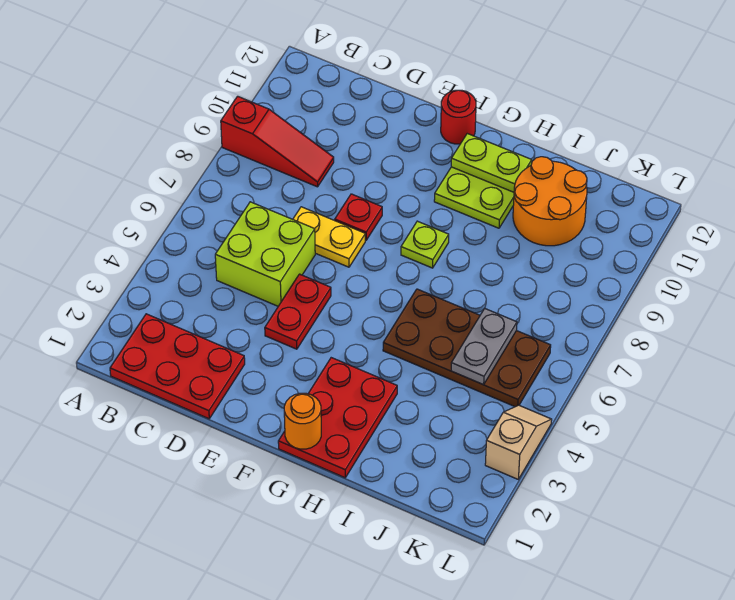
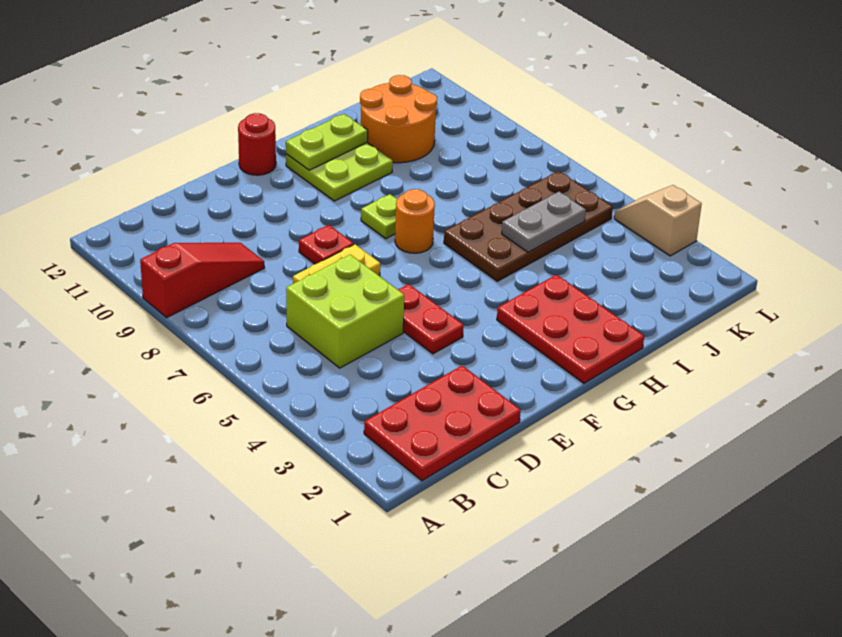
orange round brick G1 level 2 -> orange round brick G7 level 1
grey plate J5:J6 level 2 -> grey plate I5:J5 level 2

